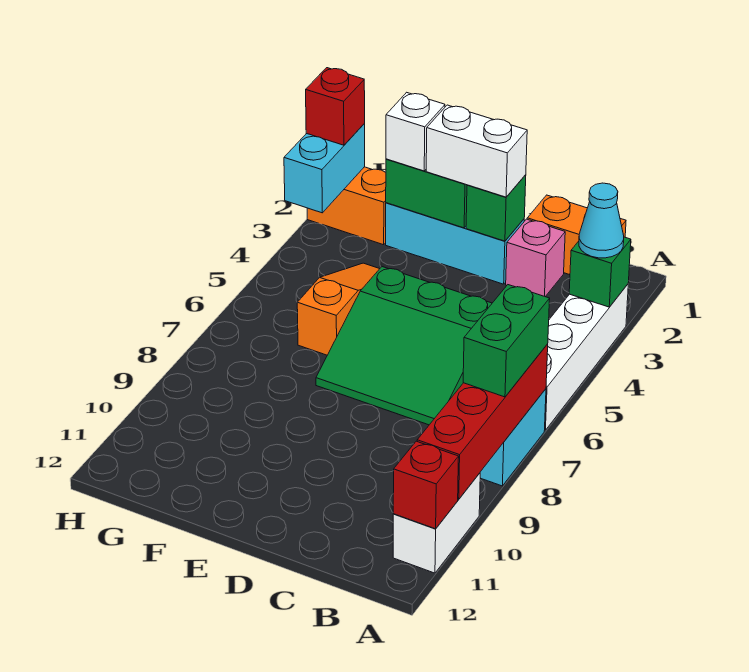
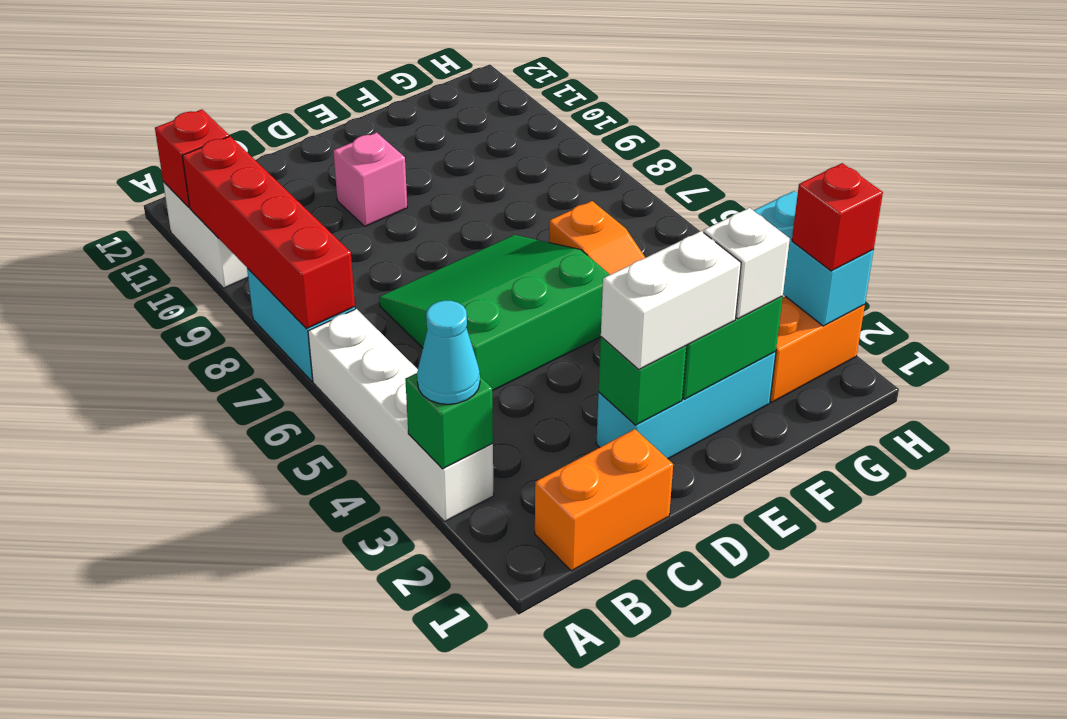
green brick A7:A8 level 3 -> none
pink brick C2 level 1 -> pink brick D10 level 1

